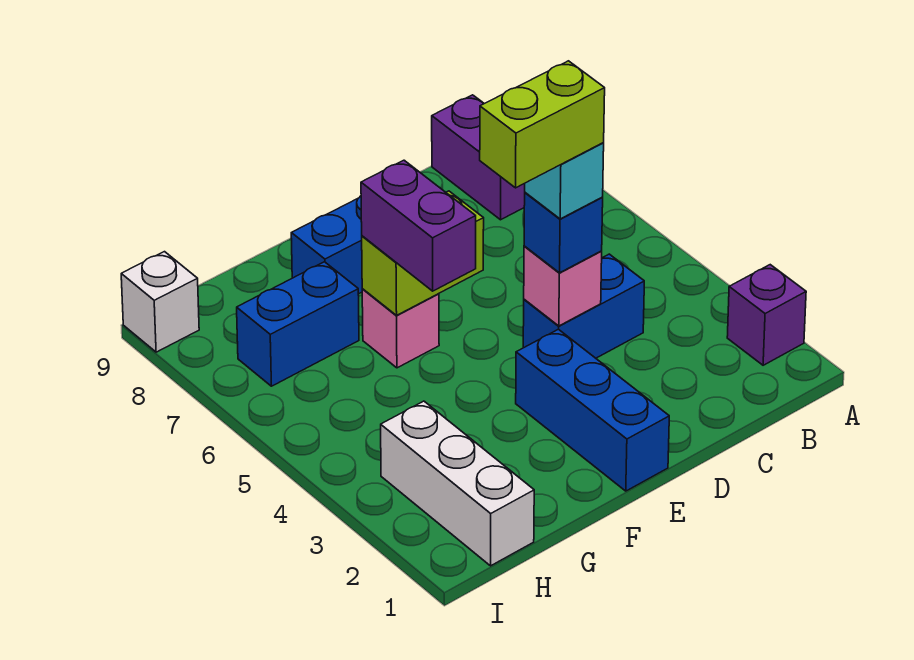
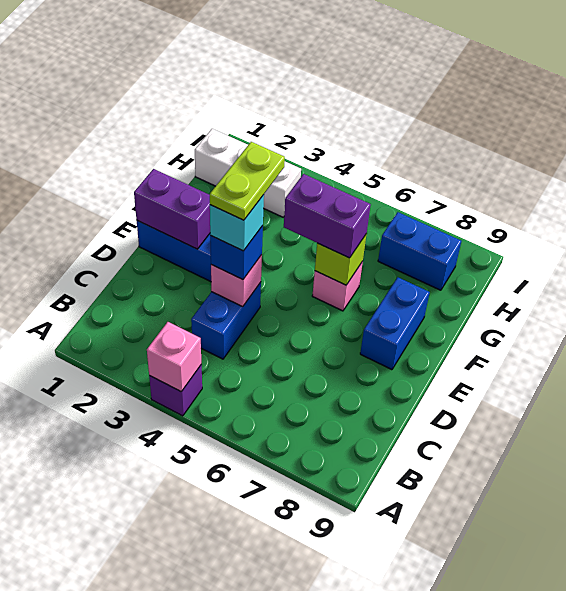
purple brick A2 level 1 -> purple brick A4 level 1
none -> pink brick A4 level 2
purple brick B8:B9 level 1 -> purple brick E1:E2 level 2
lime brick D4:E4 level 5 -> lime plate D4:E4 level 5
lime brick E6:F6 level 2 -> lime brick F6 level 2
blue brick G7:H7 level 1 -> blue brick H7:H8 level 1
white brick I9 level 1 -> none

